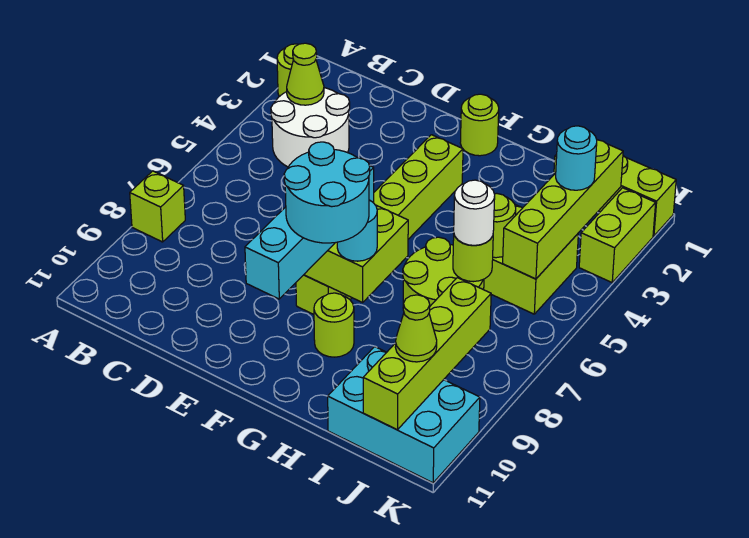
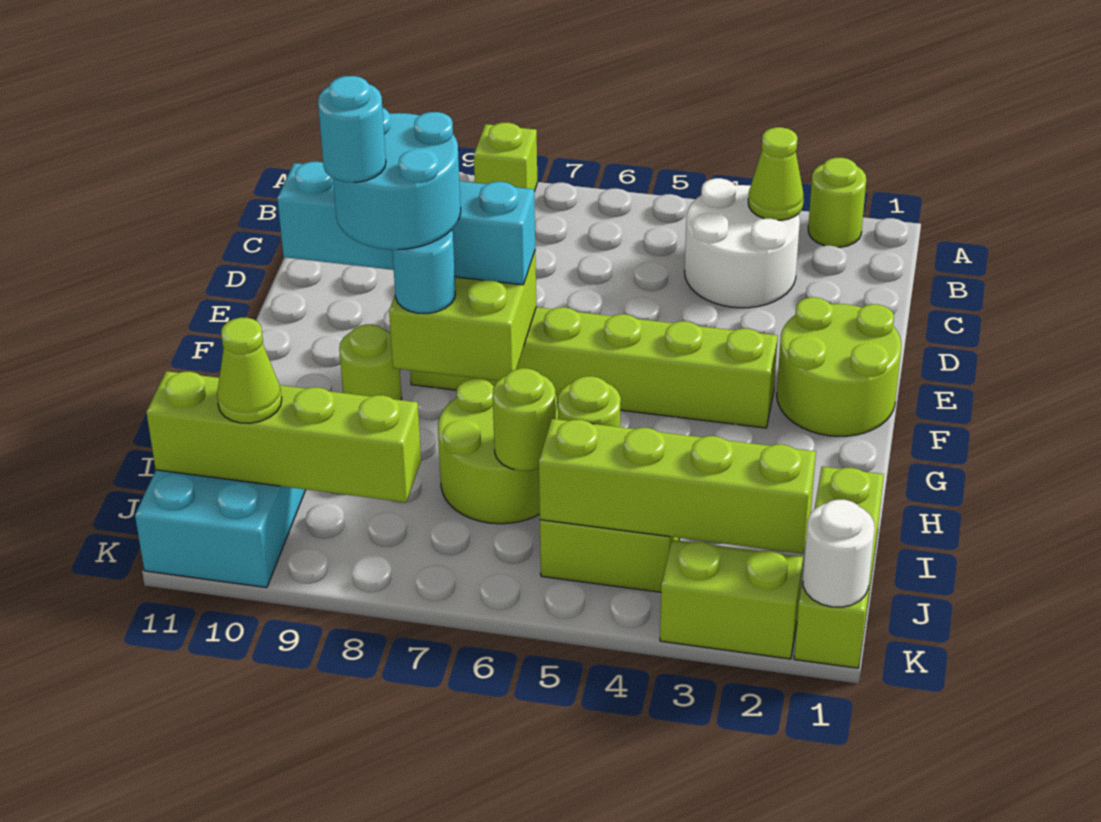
lime round brick F1 level 1 -> lime round brick E1:F2 level 1
white round brick I6 level 3 -> white round brick K1 level 2
cyan round brick J3 level 3 -> cyan round brick G9 level 5

